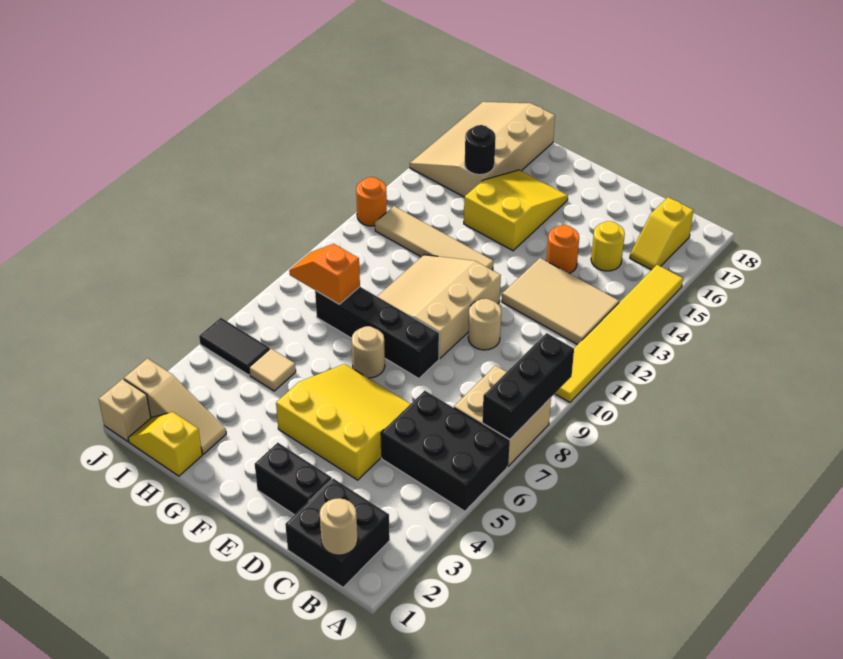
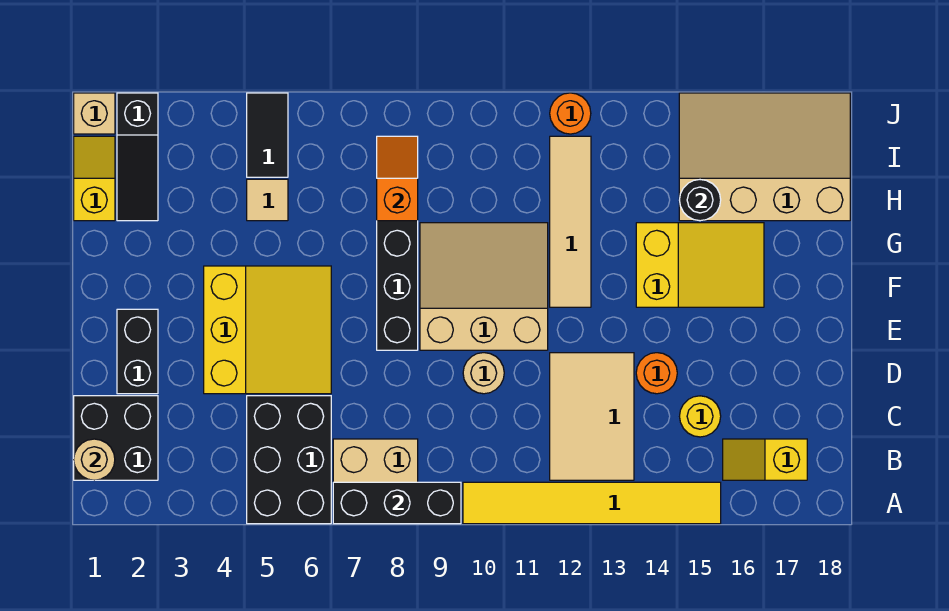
tan round brick F7 level 1 -> none
tan slope H2:J2 level 1 top J -> black slope H2:J2 level 1 top J

